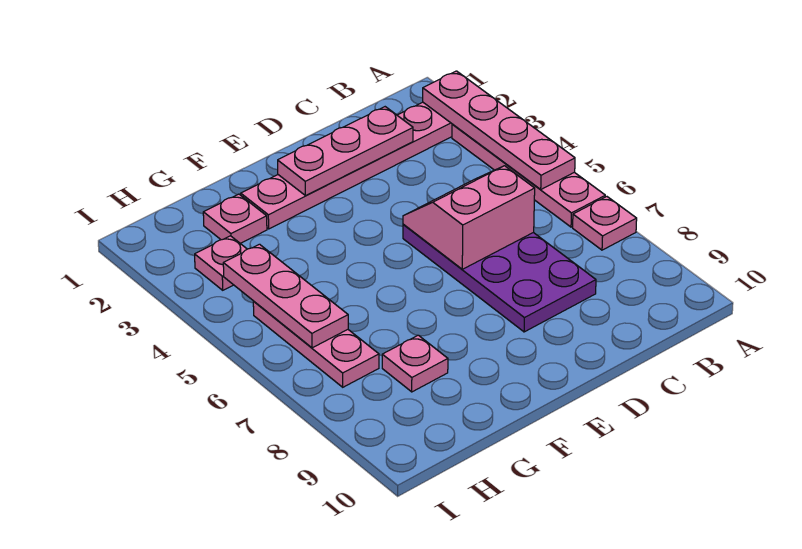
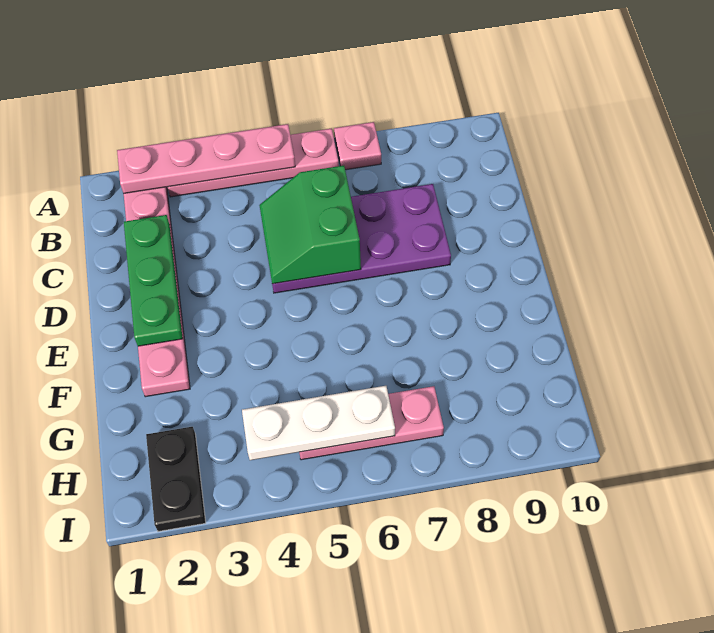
pink plate C2:E2 level 2 -> green plate C2:E2 level 2
pink slope C5:D6 level 2 top 6 -> green slope C5:D6 level 2 top 6
pink plate G2 level 1 -> none
pink plate G8 level 1 -> none
none -> black plate H2:I2 level 1
pink plate H3 level 1 -> none
pink plate H4:H6 level 2 -> white plate H4:H6 level 2

